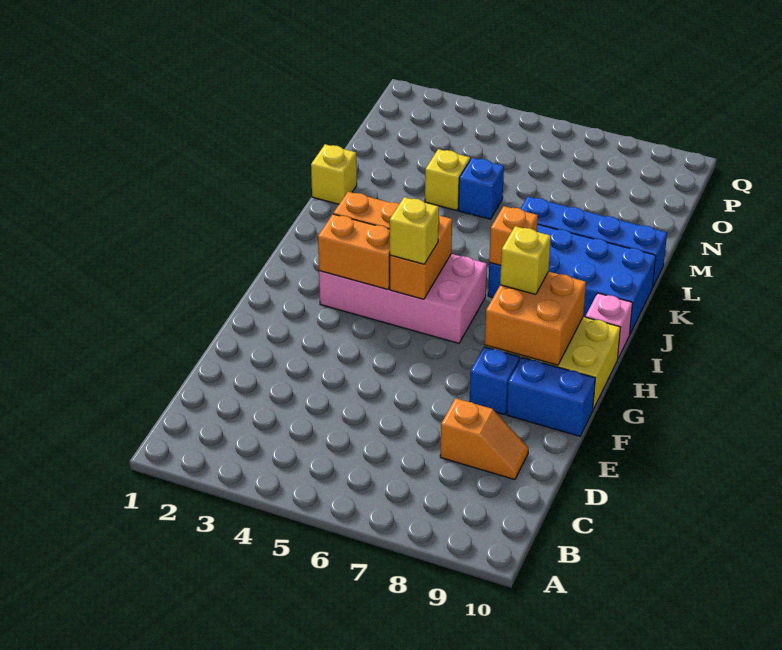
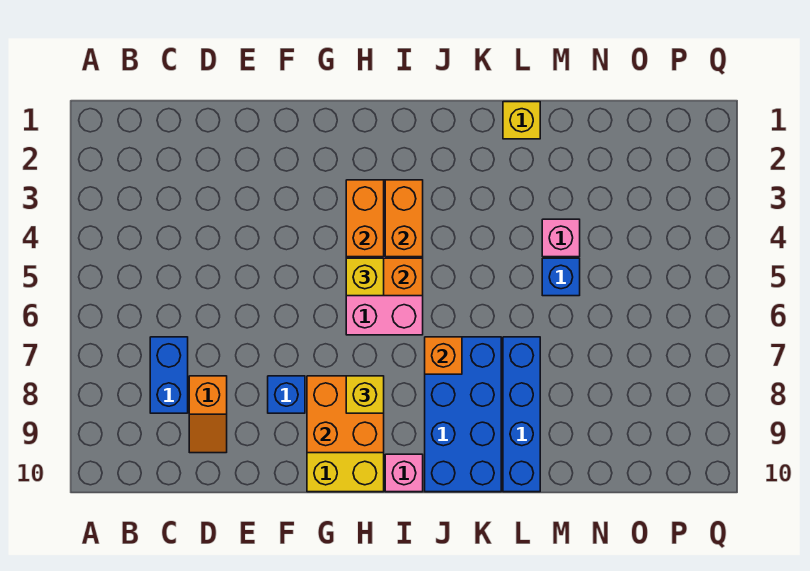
blue brick F9:F10 level 1 -> blue brick C7:C8 level 1
yellow brick M4 level 1 -> pink brick M4 level 1

